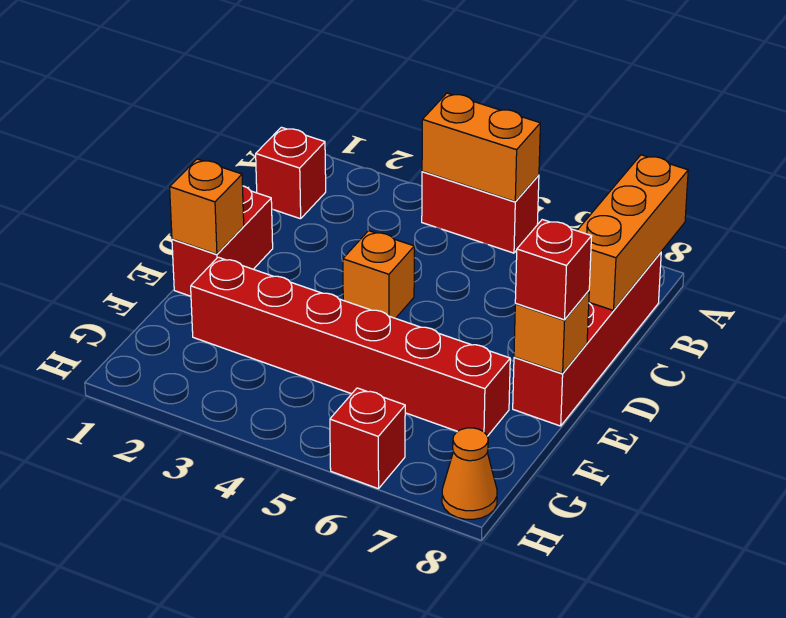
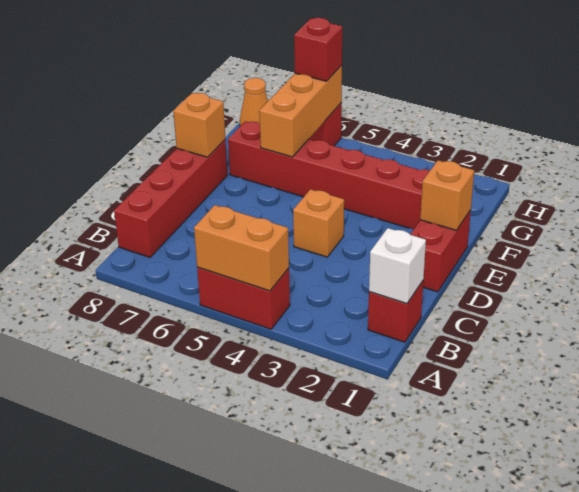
orange brick A8:C8 level 2 -> orange brick F6:H6 level 2
none -> white brick B1 level 2
red brick E8 level 3 -> red brick H6 level 3

